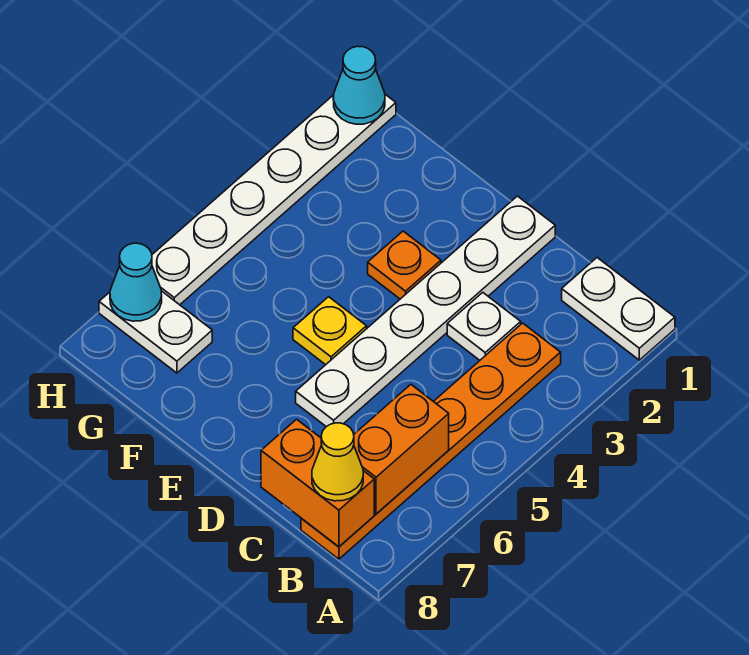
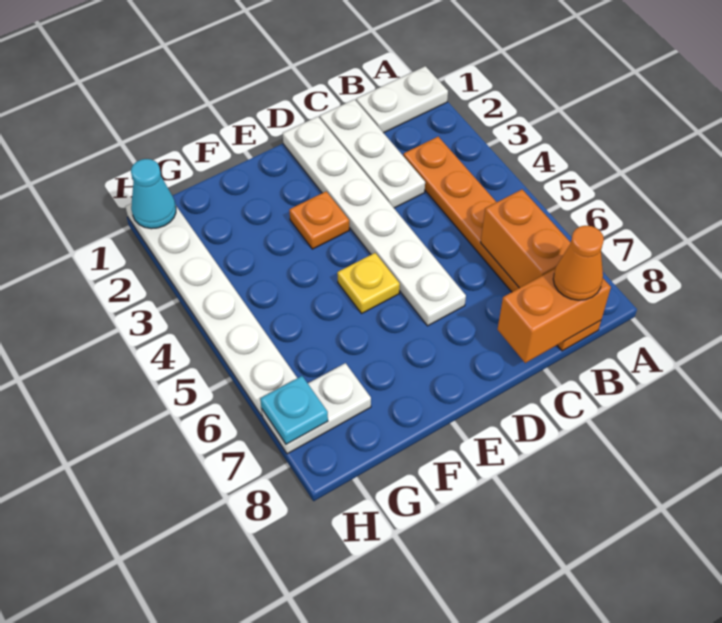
yellow cone B8 level 3 -> orange cone B8 level 3
white plate C3 level 1 -> white plate C1:C3 level 1
cyan cone H7 level 2 -> cyan plate H7 level 2

